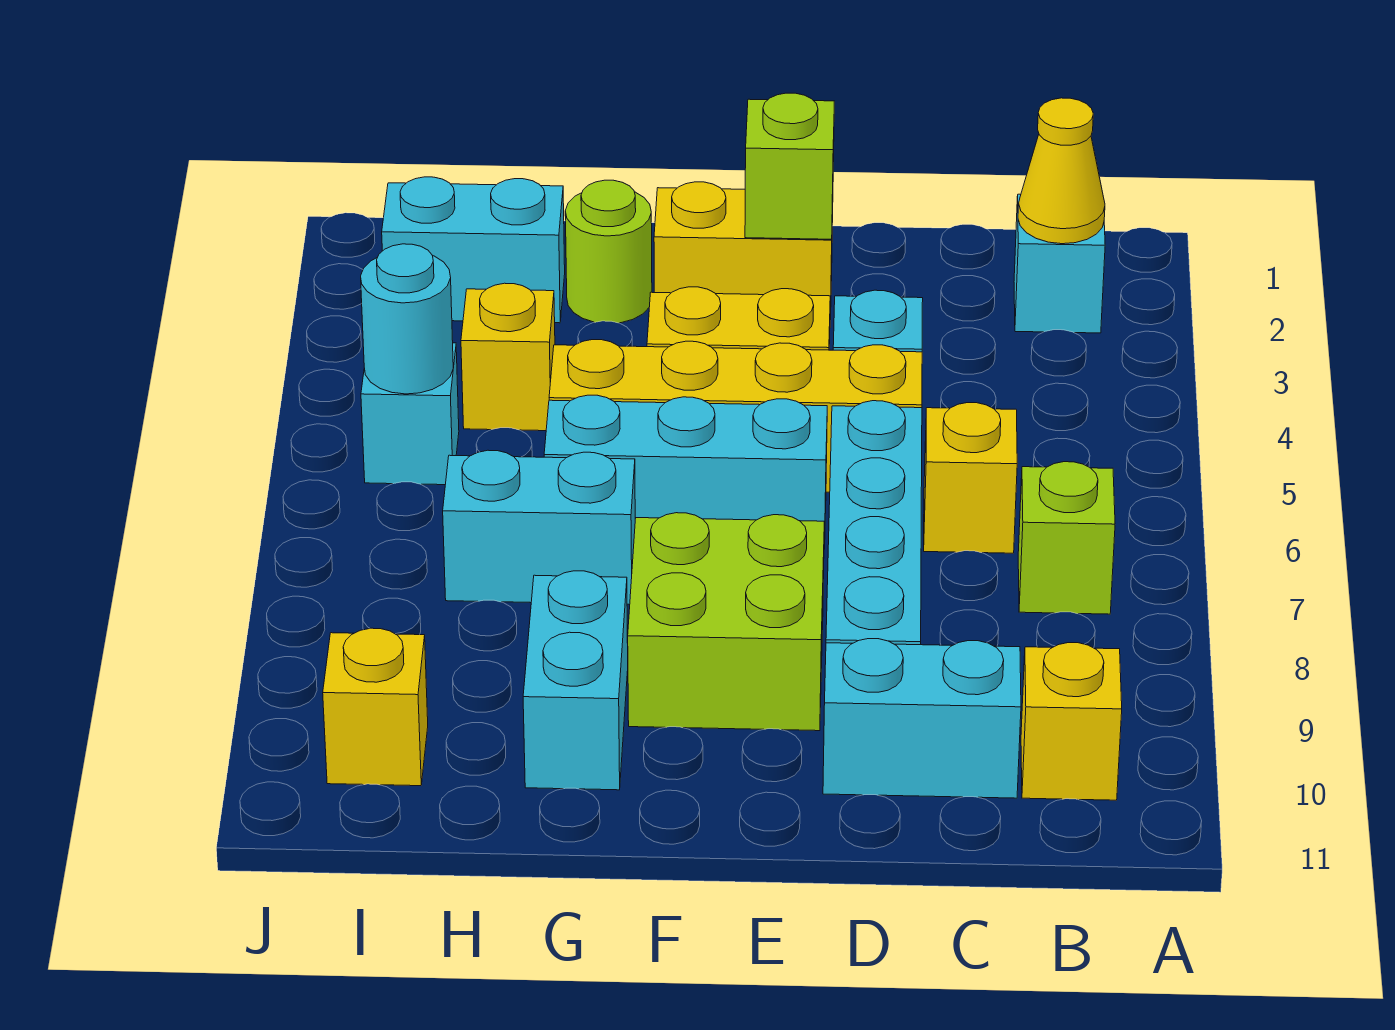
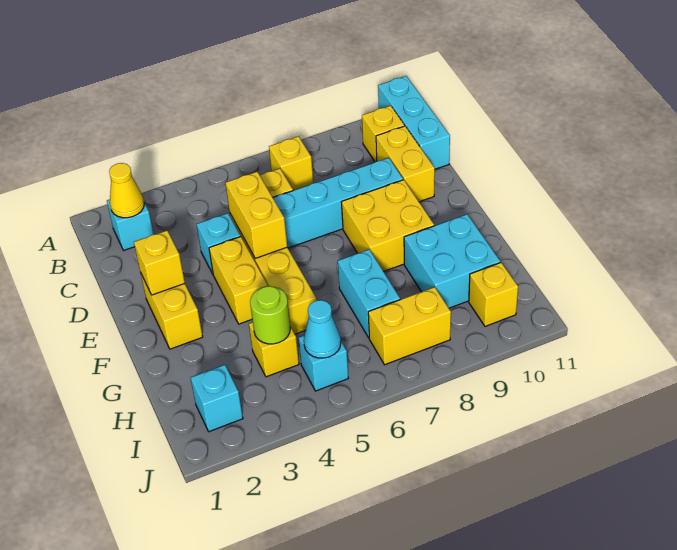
lime brick B7 level 1 -> yellow brick B7 level 1
cyan brick C10:D10 level 1 -> yellow brick C10:D10 level 1
none -> yellow brick D5:E5 level 2
lime brick E2 level 2 -> yellow brick E2 level 2
cyan brick E6:G6 level 1 -> cyan brick A11:C11 level 1
lime brick E8:F9 level 1 -> yellow brick E8:F9 level 1
lime round brick G2 level 1 -> lime round brick H4 level 2
cyan brick G9:G10 level 1 -> cyan brick G9:H10 level 1
cyan brick H2:I2 level 1 -> cyan brick I2 level 1
cyan round brick I5 level 2 -> cyan cone I5 level 2
none -> yellow brick I7:I8 level 1

